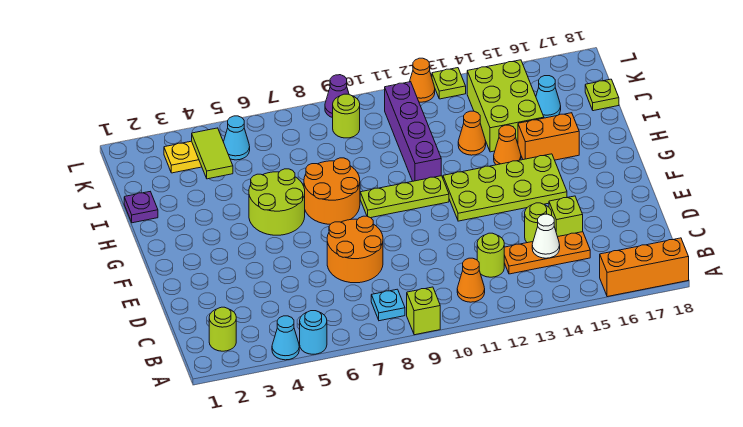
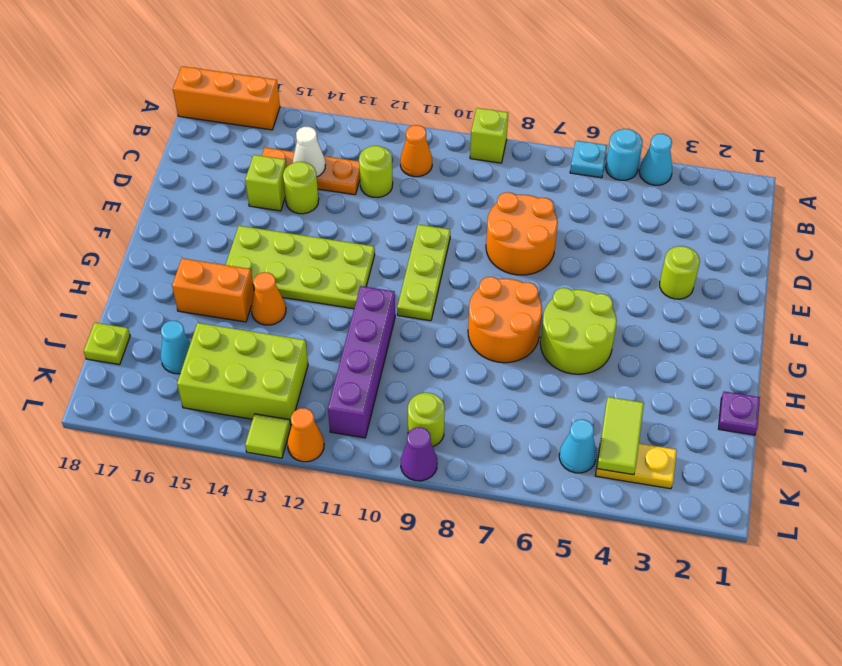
lime round brick B2 level 1 -> lime round brick E3 level 1
cyan plate B8 level 1 -> cyan plate A6 level 1
lime plate G9:G11 level 1 -> lime plate E10:G10 level 1
orange cone I13 level 1 -> none
lime brick I14:K15 level 1 -> lime brick J13:K15 level 1
lime plate L13 level 1 -> lime tile L13 level 1

